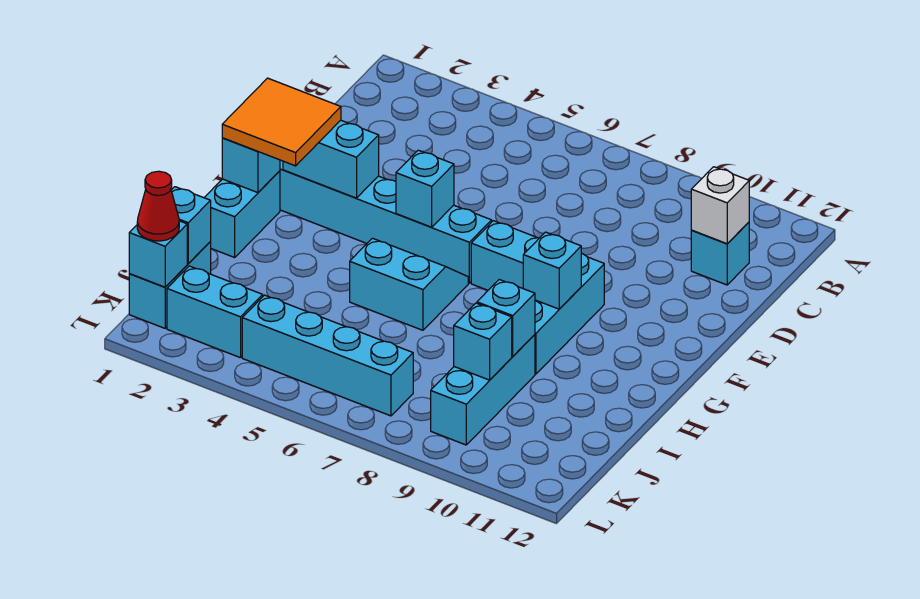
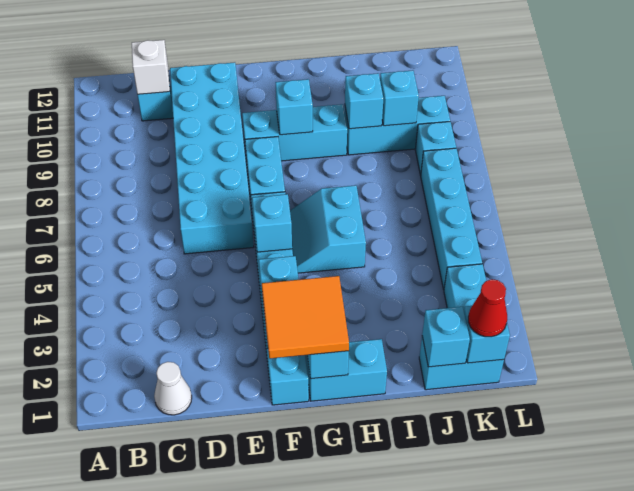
none -> white cone C1 level 1
none -> cyan brick D6:E11 level 1
none -> cyan brick K8 level 1

